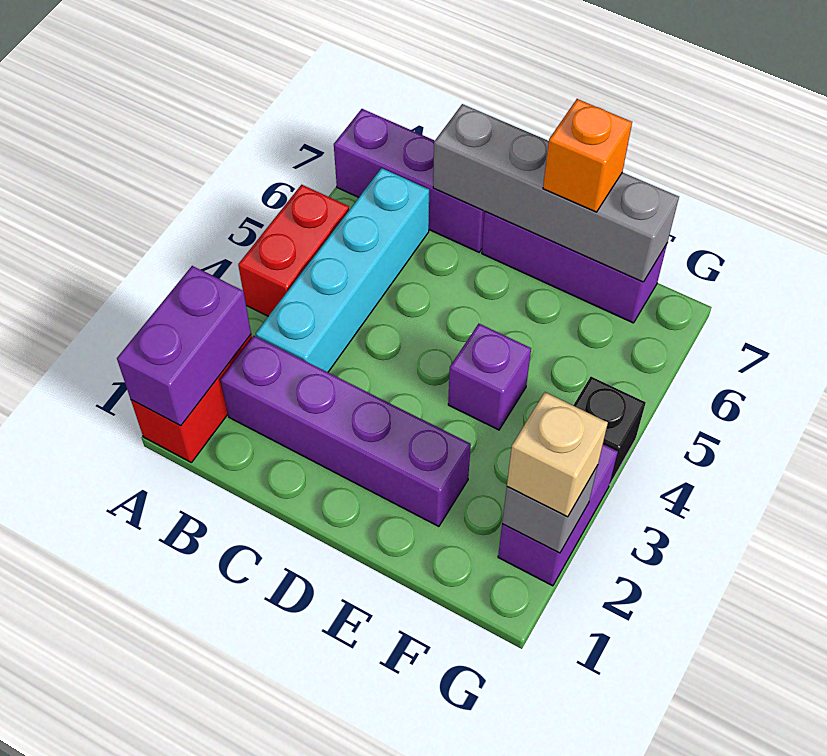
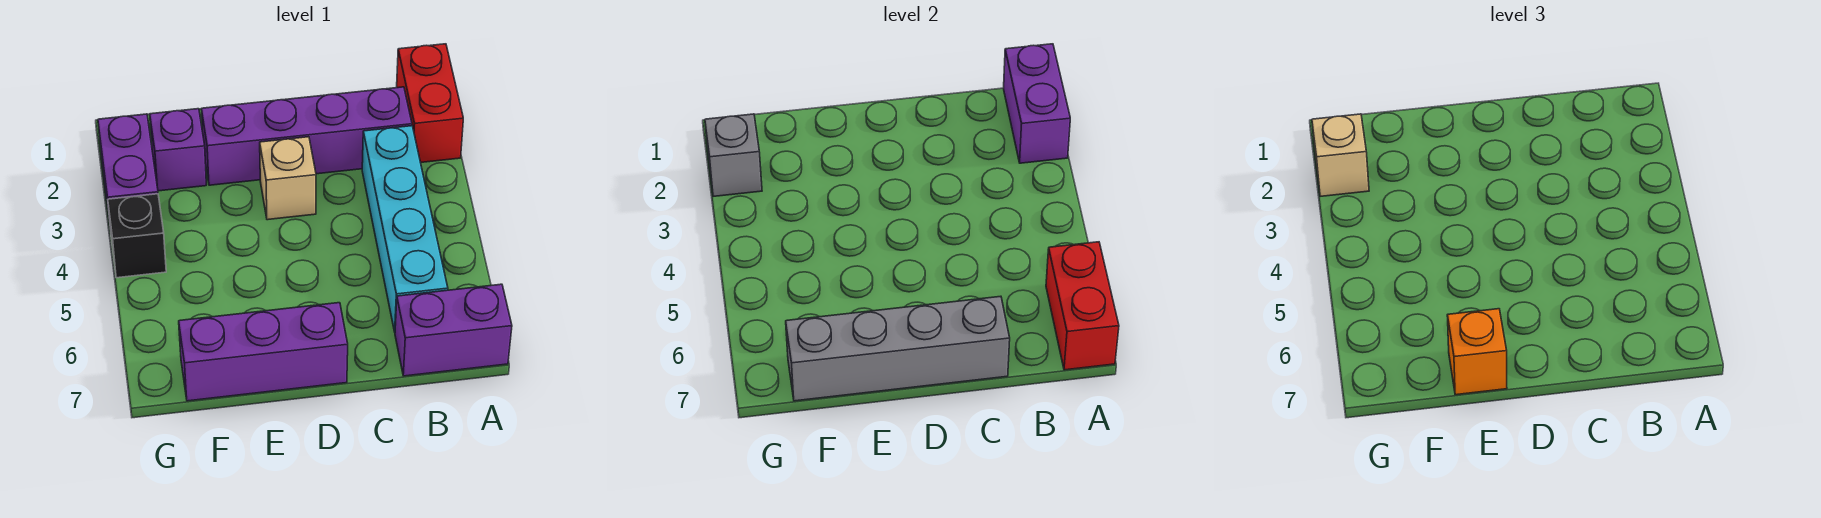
red brick A4:A5 level 1 -> red brick A6:A7 level 2
purple brick A7:C7 level 1 -> purple brick A7:B7 level 1
none -> tan brick D3 level 1
purple brick E4 level 1 -> purple brick F2 level 1

